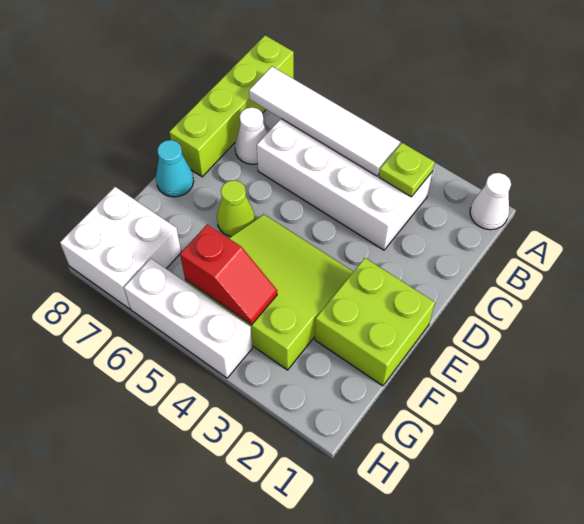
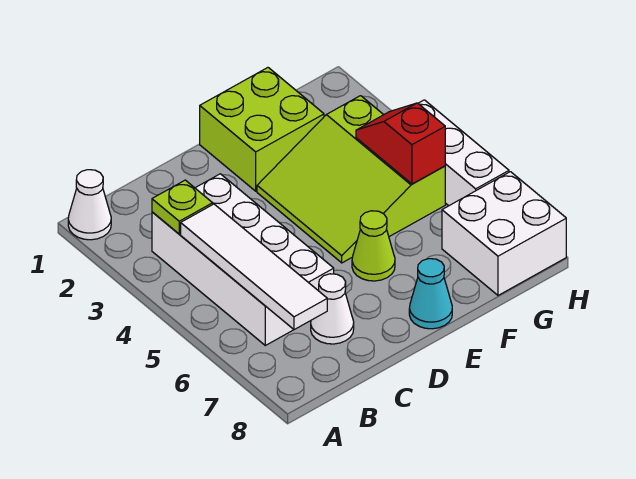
lime brick A8:D8 level 1 -> none

